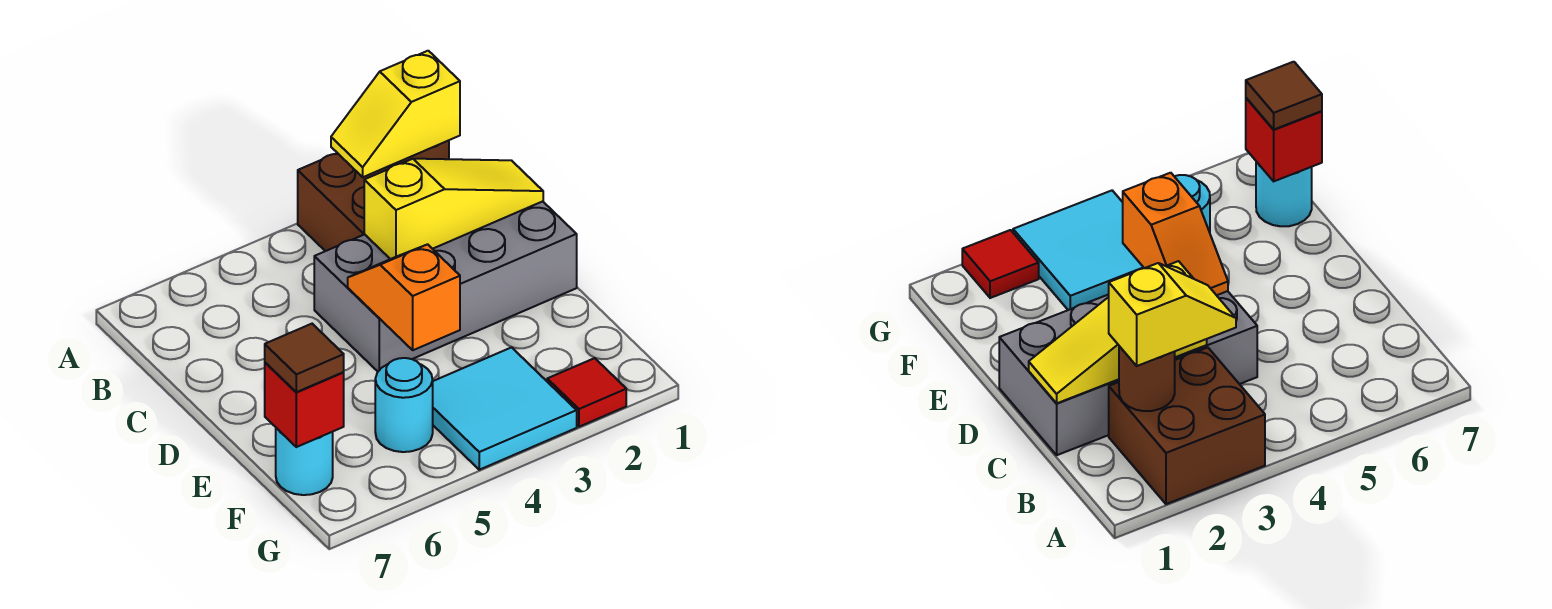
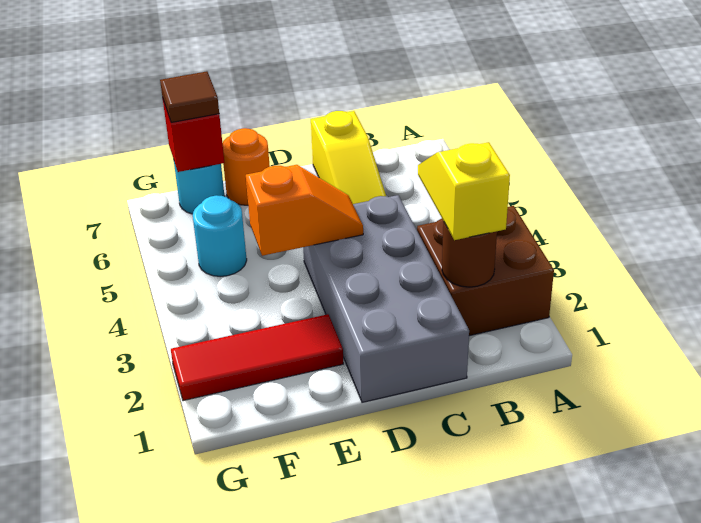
yellow slope C1:C3 level 2 top 3 -> yellow slope C5:C7 level 1 top 7
none -> orange round brick E7 level 1
cyan tile F3:G4 level 1 -> none
red tile G2 level 1 -> red tile E2:G2 level 1

